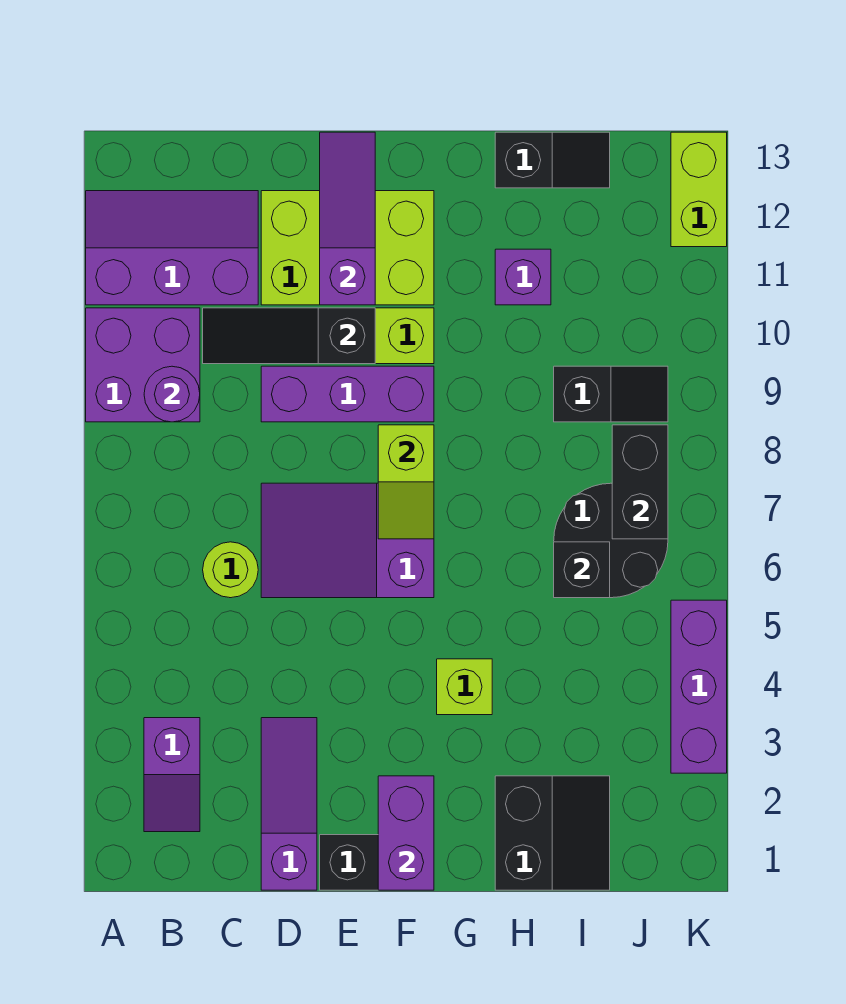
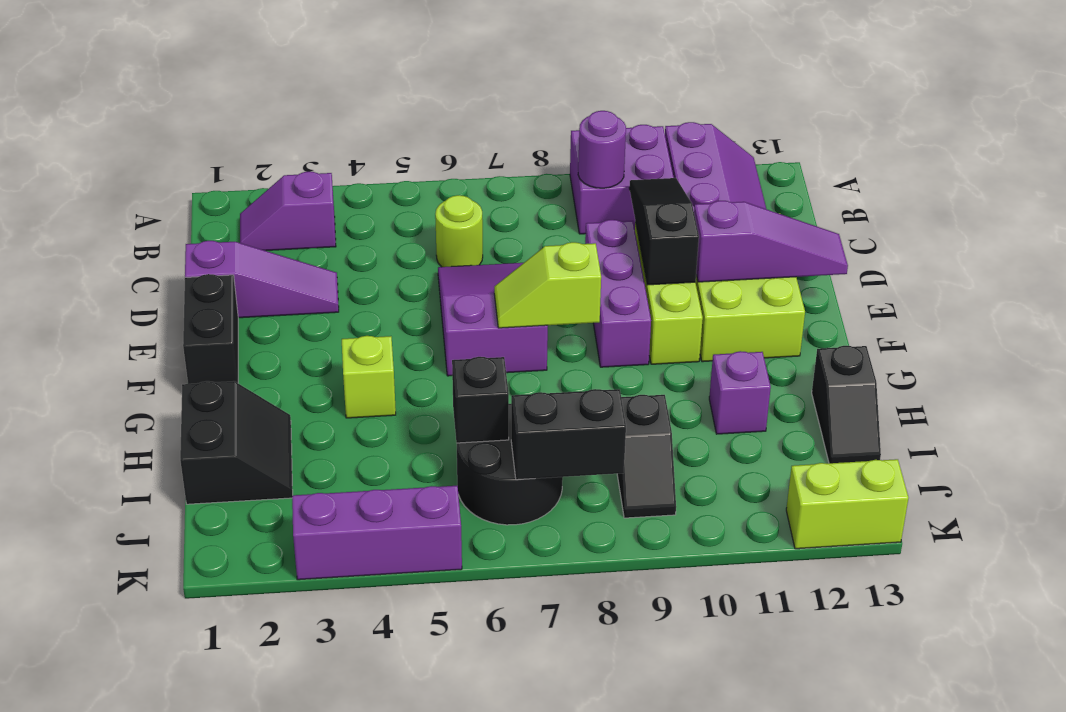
purple brick F1:F2 level 2 -> none
black slope H1:I2 level 1 top H -> black slope H1:I2 level 1 top 1

